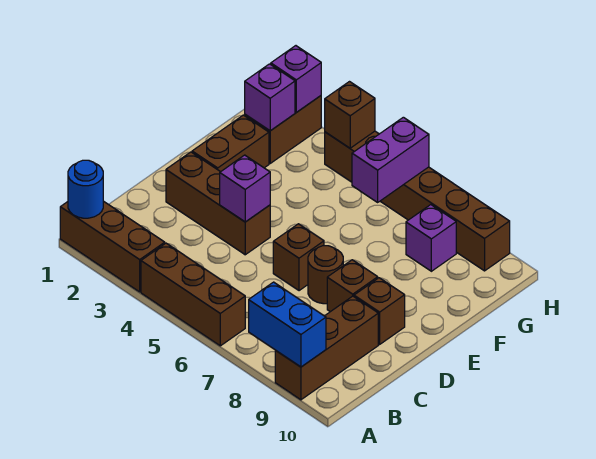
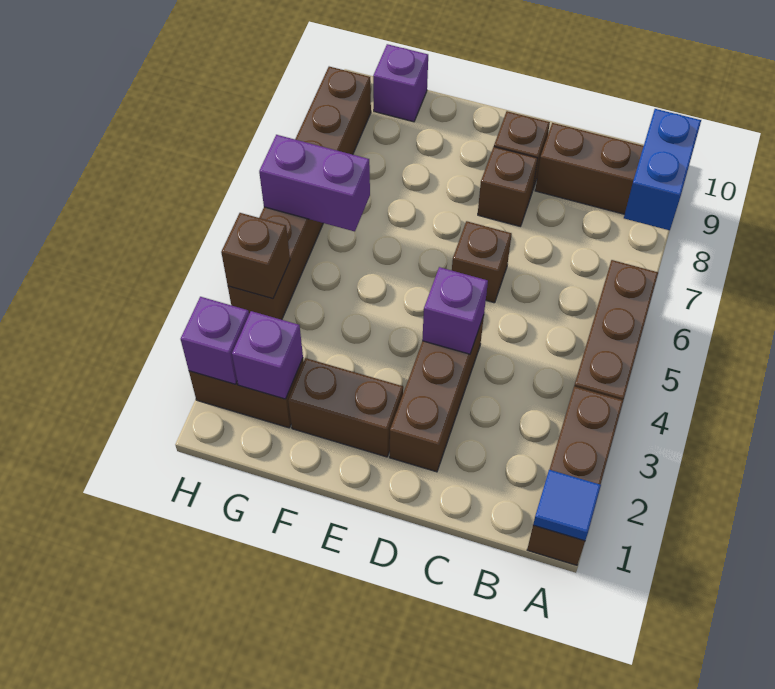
blue round brick A1 level 2 -> blue tile A1 level 2
brown round brick D7 level 1 -> none
purple brick G8 level 1 -> purple brick G10 level 1

